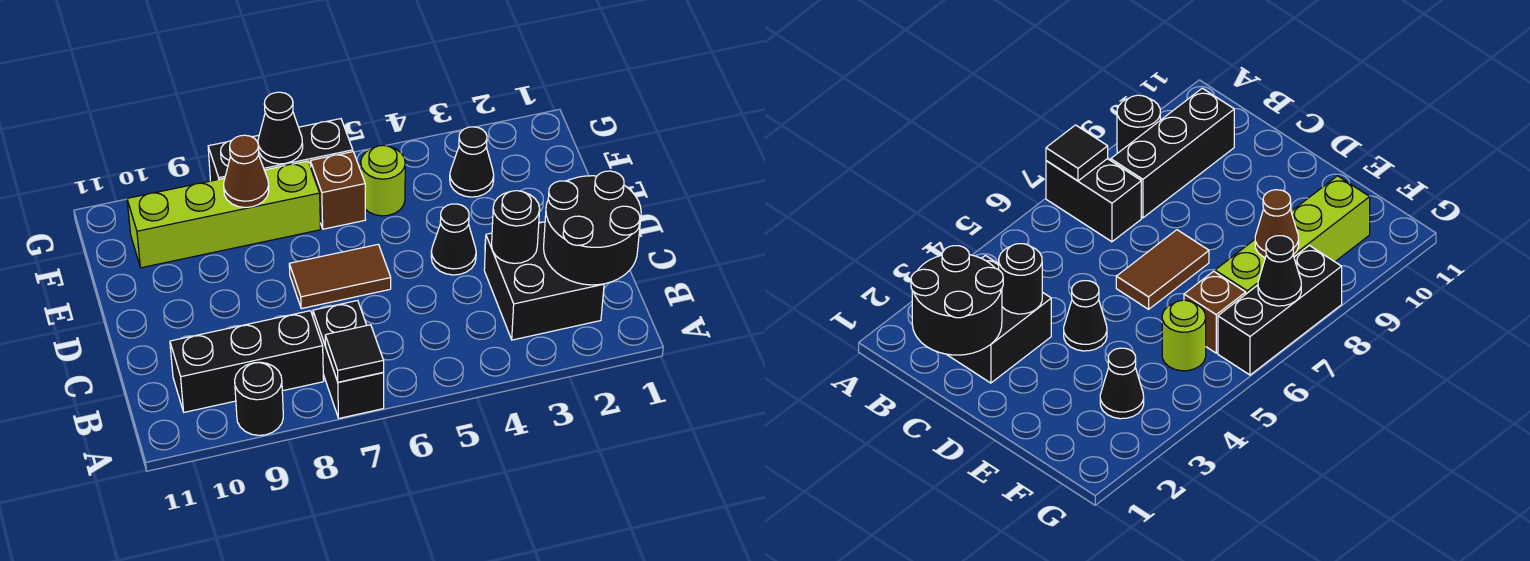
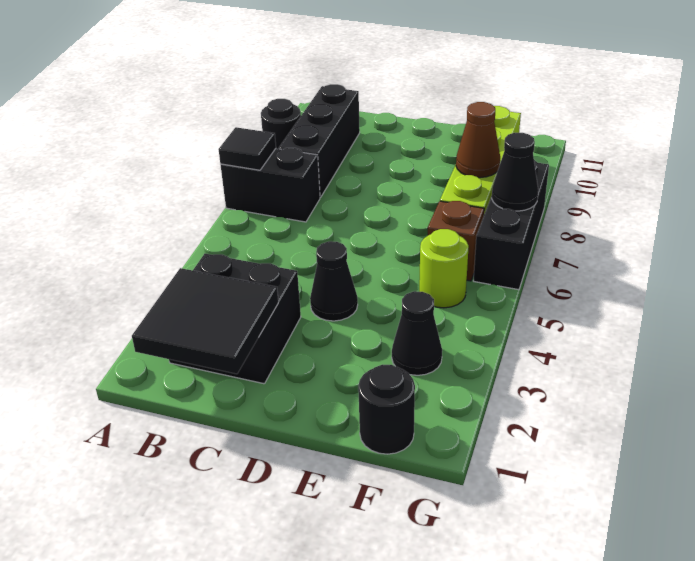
black round brick B1:C2 level 2 -> black tile B1:C2 level 2
black round brick C3 level 2 -> black round brick F1 level 1
brown tile D6:D7 level 1 -> none

